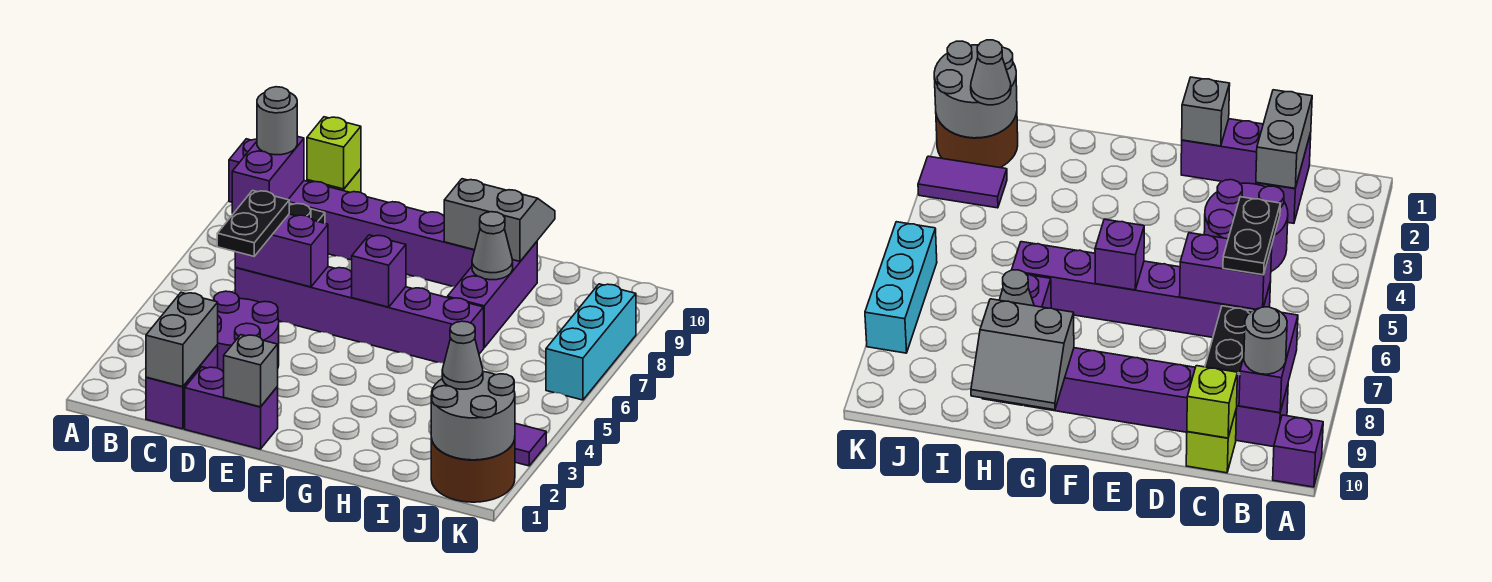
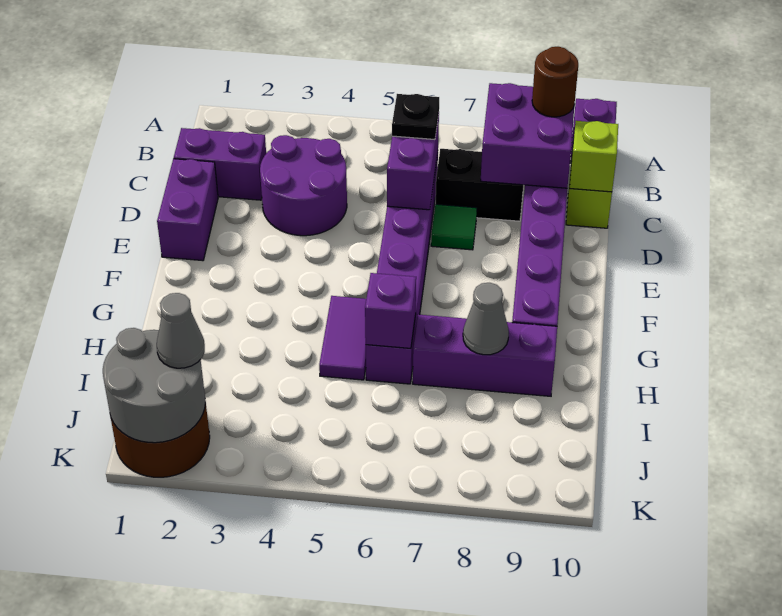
purple brick B8:B9 level 2 -> purple brick B8:C9 level 2
grey round brick B9 level 3 -> brown round brick B9 level 3
grey brick C1:C2 level 2 -> none
black plate C5:C6 level 3 -> black plate C6 level 3
none -> green tile D7 level 1
grey brick E1 level 2 -> none
purple brick F6 level 2 -> purple brick H6 level 2
grey slope G9:H10 level 2 top 9 -> none
purple tile J3:K3 level 1 -> purple tile G5:H5 level 1
cyan brick K6:K8 level 1 -> none

